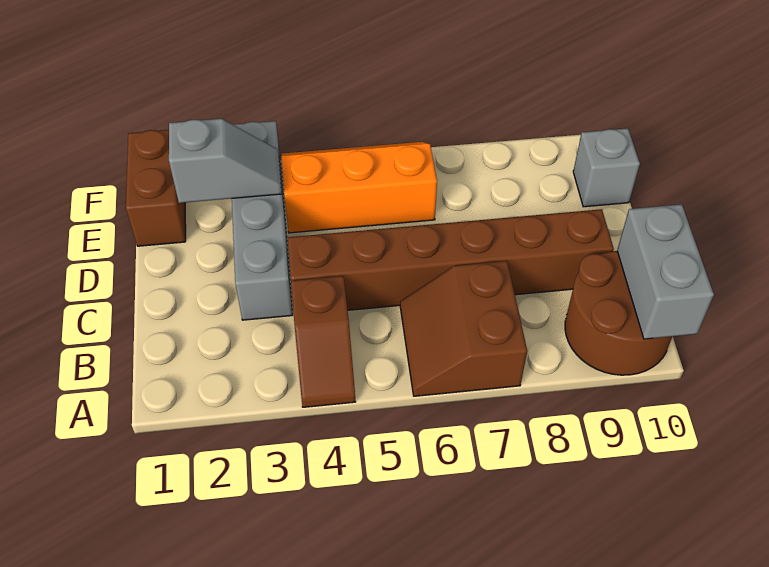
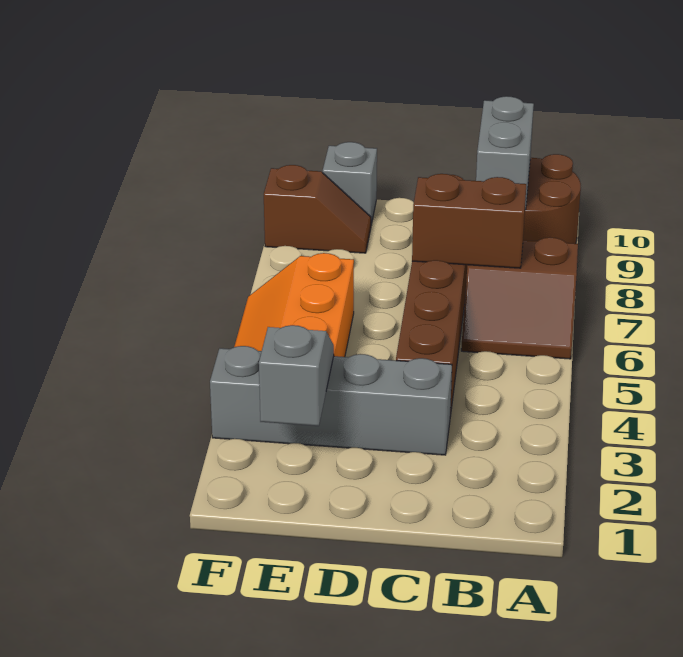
brown slope A4:B4 level 1 top B -> brown slope E9:F9 level 1 top F
grey brick A10:B10 level 2 -> grey brick B9:B10 level 2
brown brick E1:F1 level 1 -> brown brick B7:C7 level 2

